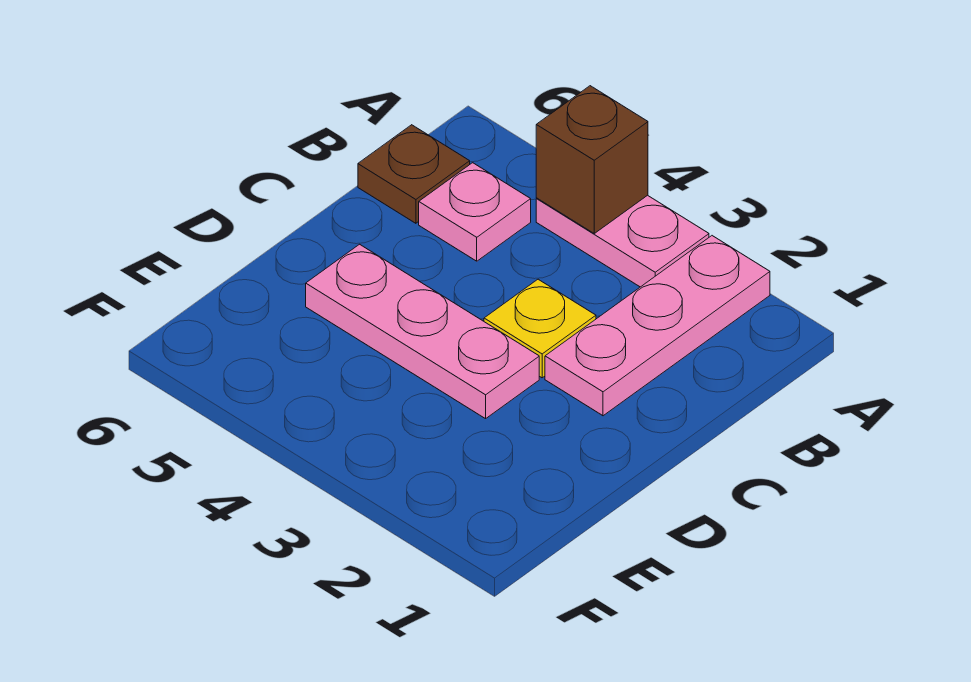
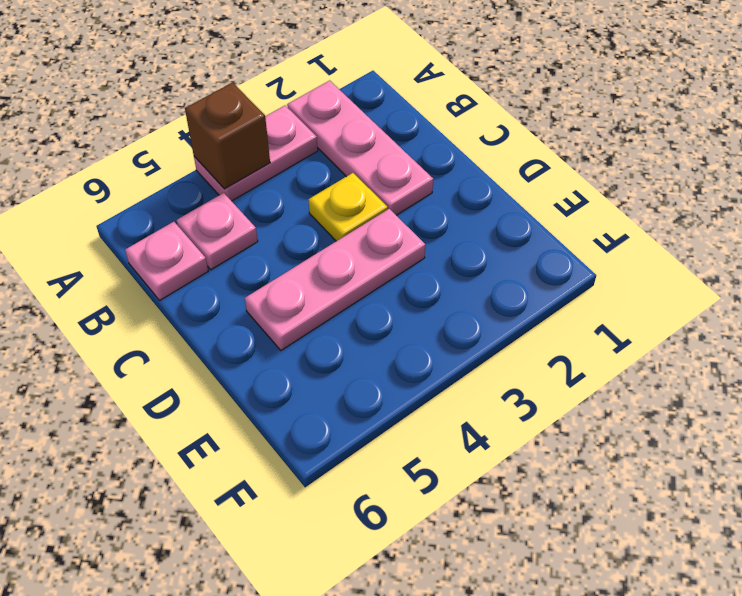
brown plate B6 level 1 -> pink plate B6 level 1

